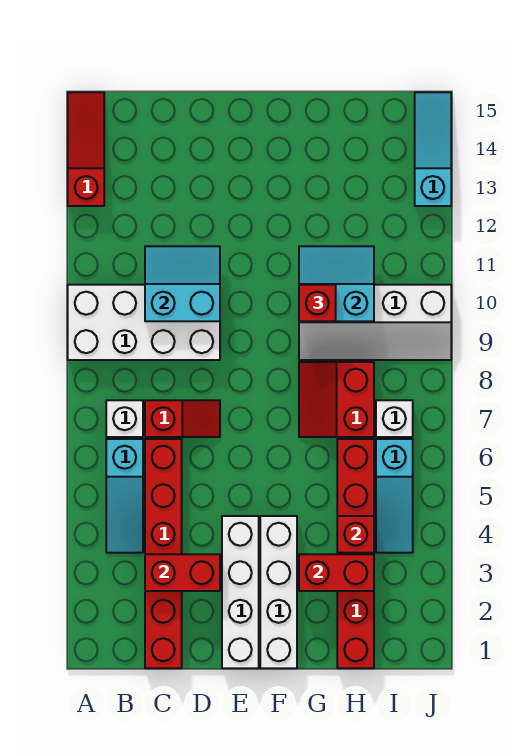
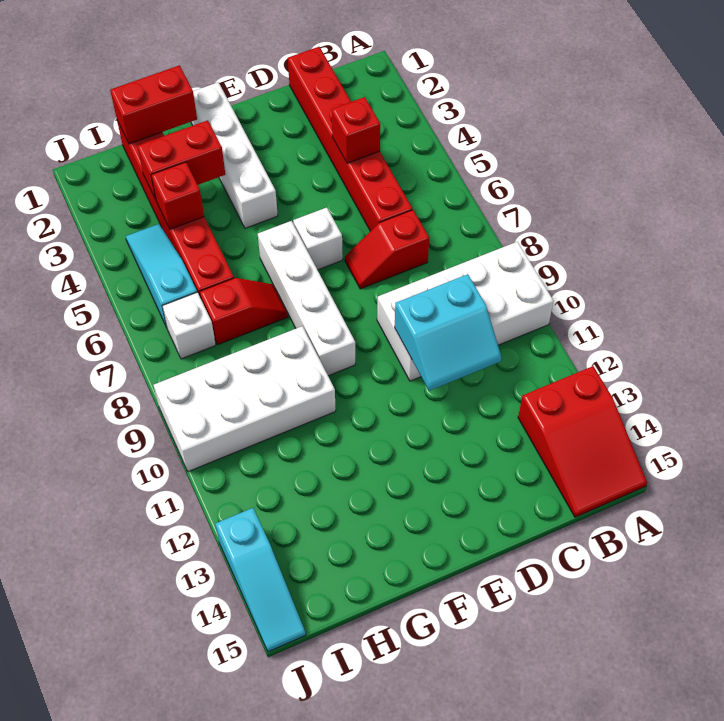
red slope A13:A15 level 1 top 13 -> red slope A13:B15 level 1 top 13
cyan slope B4:B6 level 1 top 6 -> none
white brick B7 level 1 -> white brick E6 level 1
red brick C3:D3 level 2 -> red brick G1:H1 level 2
white brick E1:E4 level 1 -> white brick F6:F9 level 1
red slope G7:H8 level 1 top H -> red slope G7:H7 level 1 top H
white slope G9:J10 level 1 top 10 -> white brick G9:J10 level 1
cyan slope G10:H11 level 2 top 10 -> none
red brick G10 level 3 -> red brick C4 level 2

